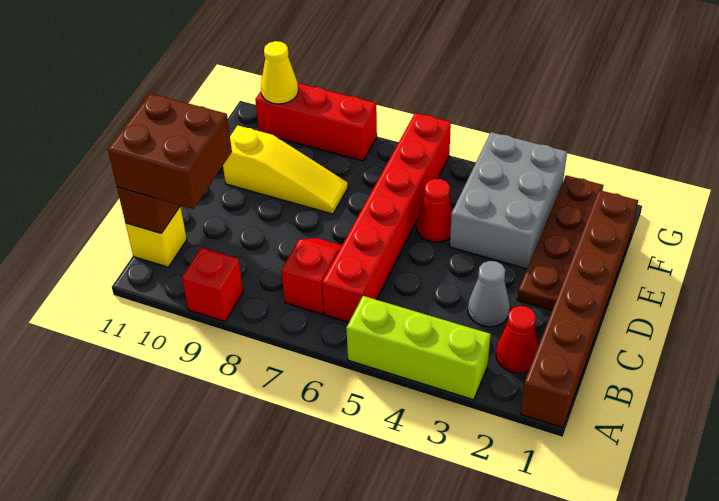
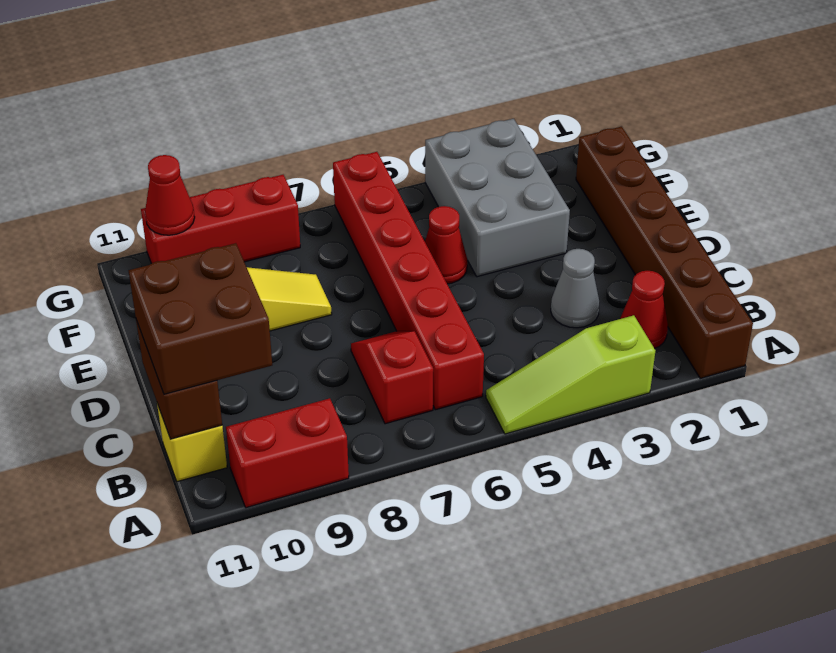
lime brick A3:A5 level 1 -> lime slope A3:A5 level 1 top 3
red brick A9 level 1 -> red brick A9:A10 level 1
brown plate D2:G2 level 1 -> none
yellow cone G10 level 2 -> red cone G10 level 2

